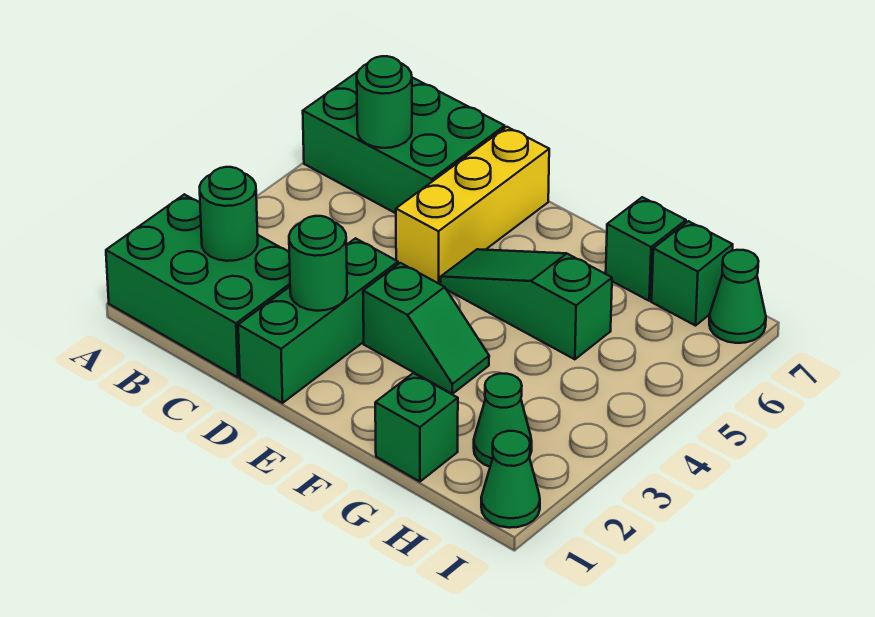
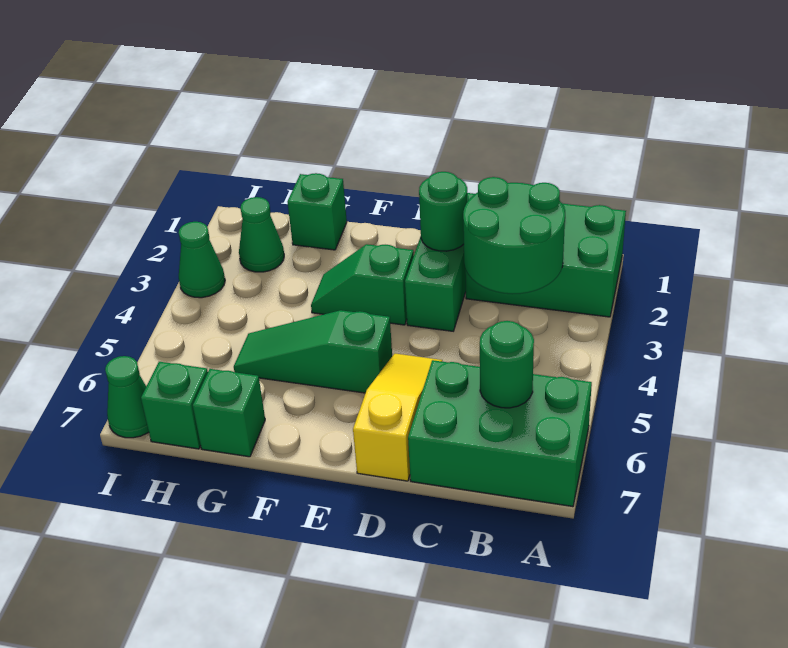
green round brick B2 level 2 -> green round brick B2:C3 level 2
yellow brick D5:D7 level 1 -> yellow slope D5:D7 level 1 top 7
green slope E5:G5 level 1 top G -> green slope E5:G5 level 1 top E
green cone I1 level 1 -> green cone I3 level 1

